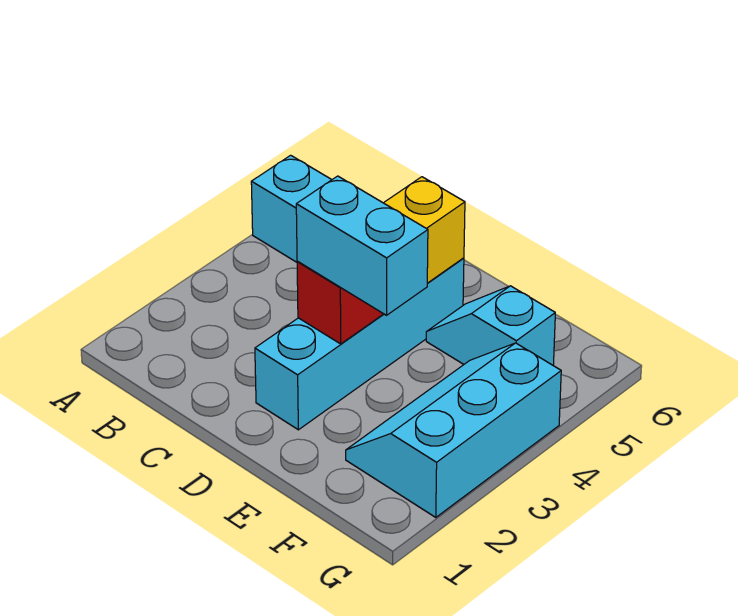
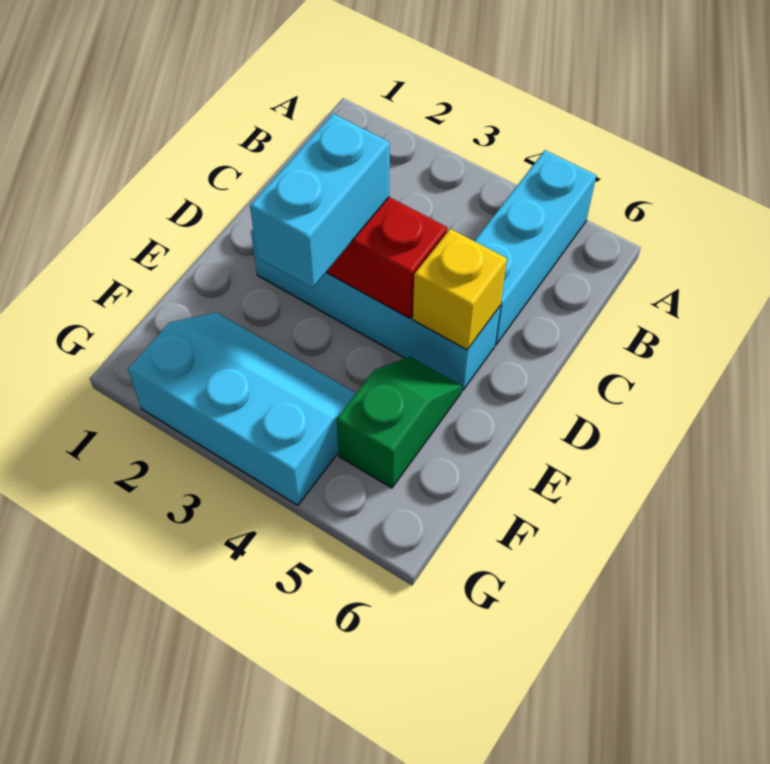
cyan slope E5:F5 level 1 top F -> green slope E5:F5 level 1 top F

